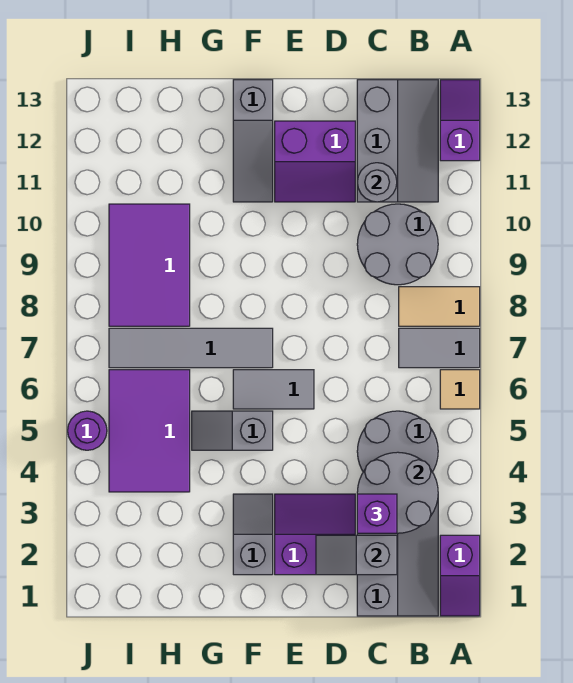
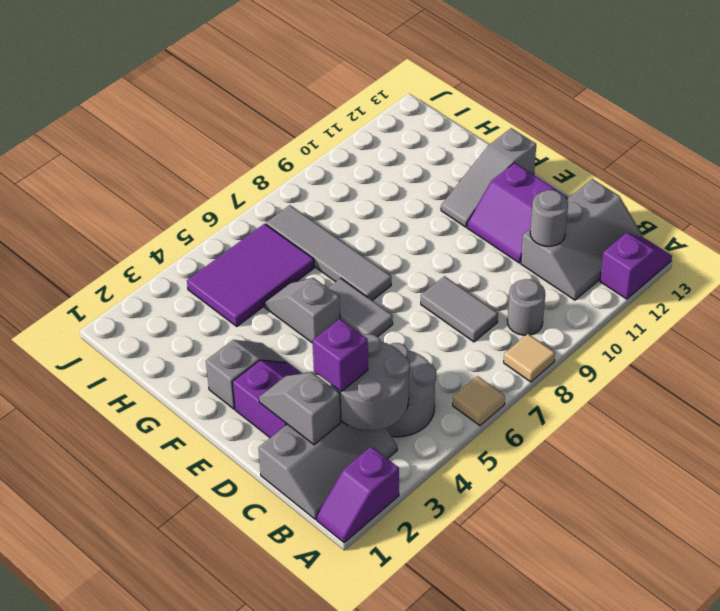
grey tile A7:B7 level 1 -> grey tile C8:D8 level 1
tan tile A8:B8 level 1 -> tan tile A8 level 1
grey round brick B9:C10 level 1 -> grey round brick B9 level 1
purple tile H8:I10 level 1 -> none
purple round brick J5 level 1 -> none

